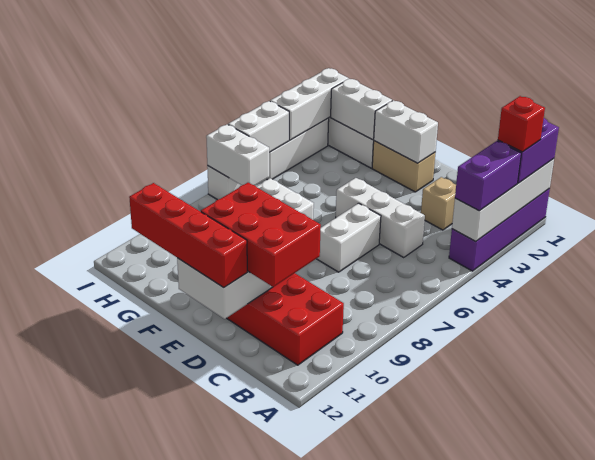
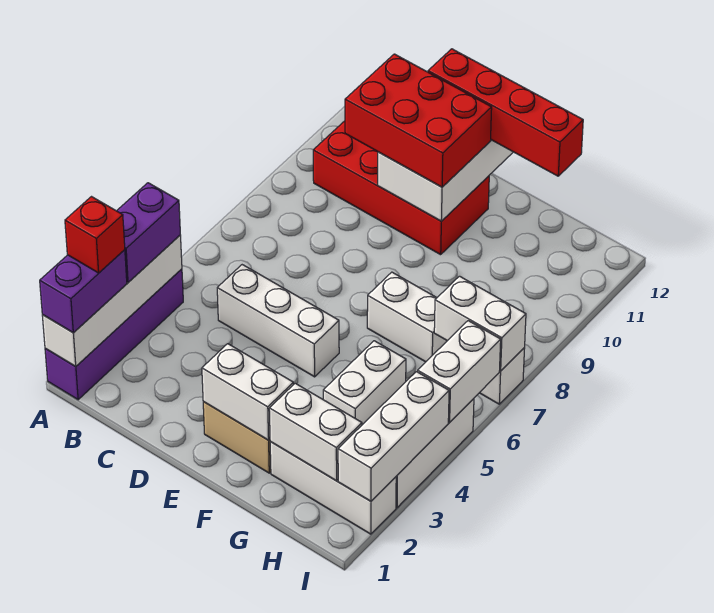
tan brick C3 level 1 -> none
white brick D6:D7 level 1 -> white brick G4:G5 level 1

